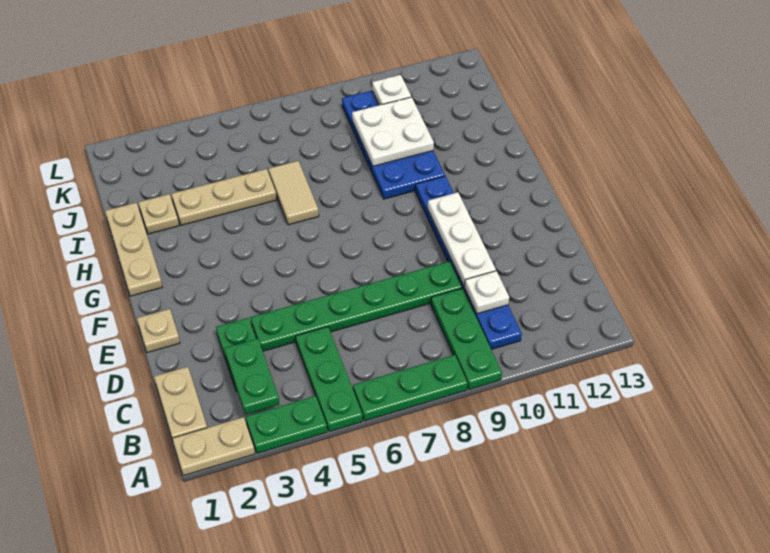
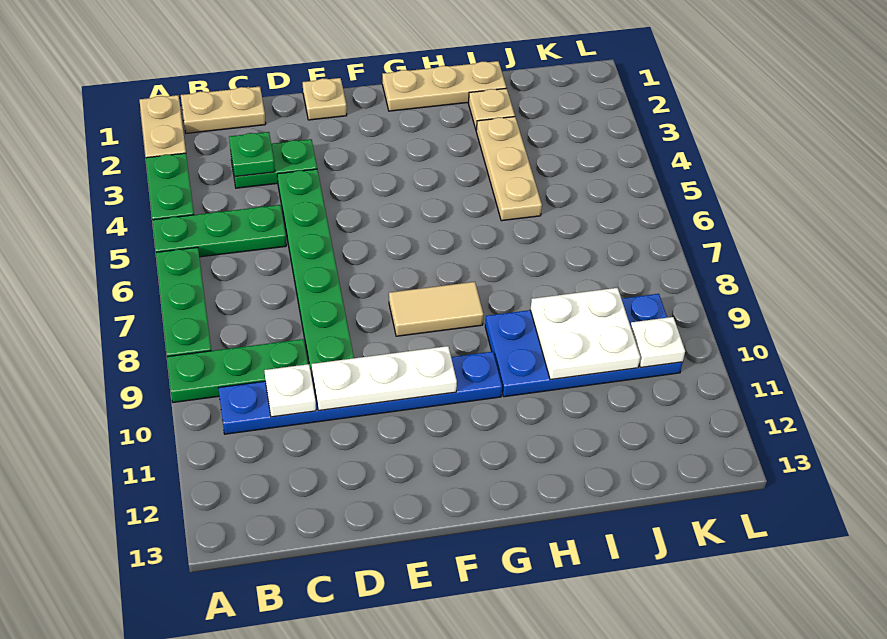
green plate B3:C3 level 2 -> green plate C3 level 2
tan tile H6:I6 level 1 -> tan tile F8:G8 level 1

